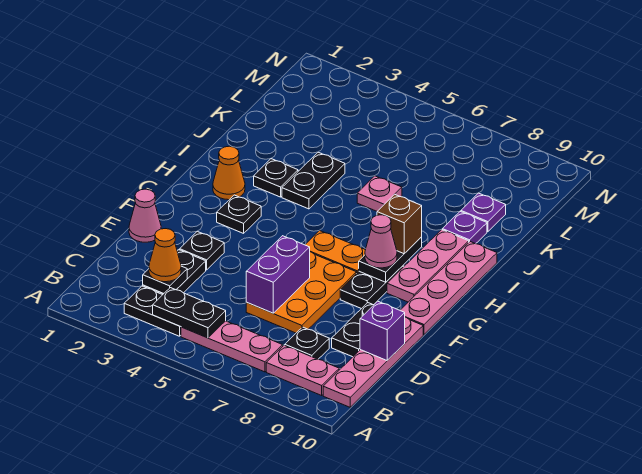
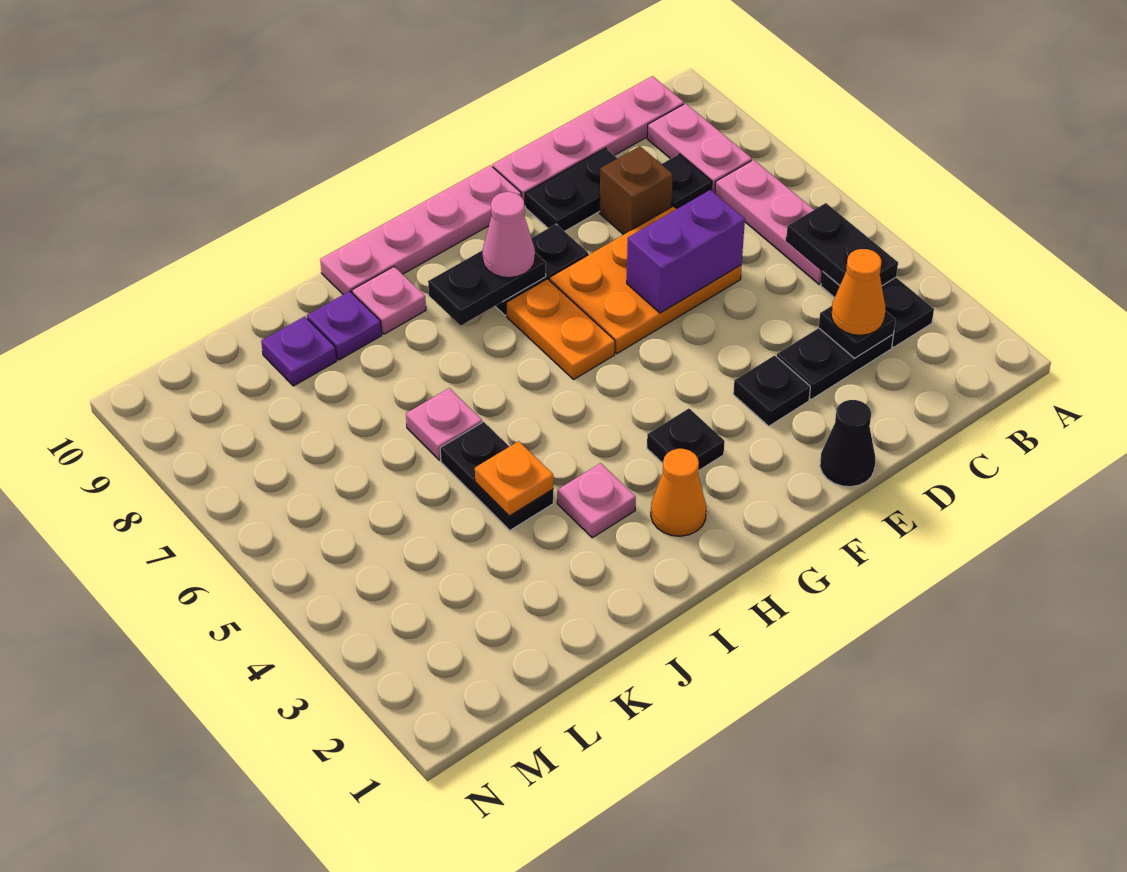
purple brick D10 level 2 -> none
pink cone E1 level 1 -> black cone E1 level 1
pink plate G9:I9 level 1 -> pink plate I9 level 1
brown brick H8 level 3 -> brown brick D8 level 1
black plate I3 level 1 -> pink plate I3 level 1
black plate I4:J4 level 1 -> black plate J4:J5 level 1
none -> orange plate J4 level 2

